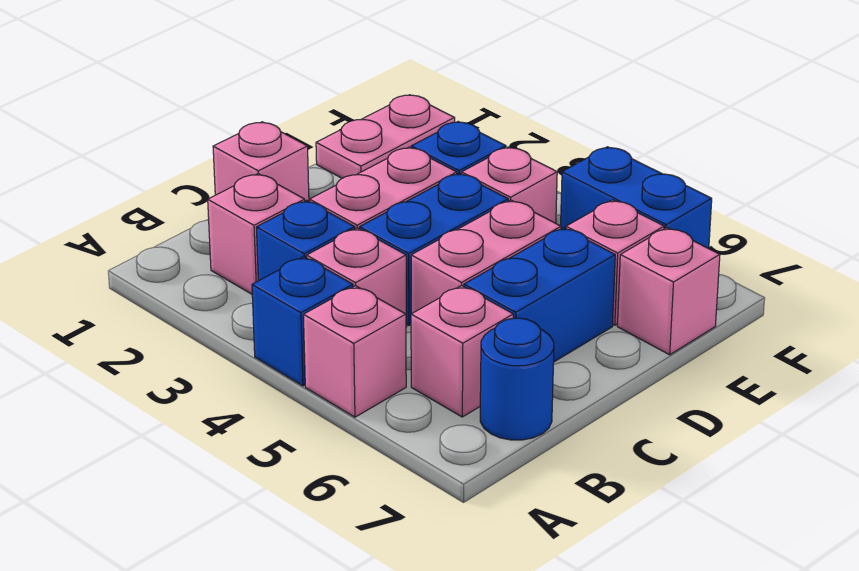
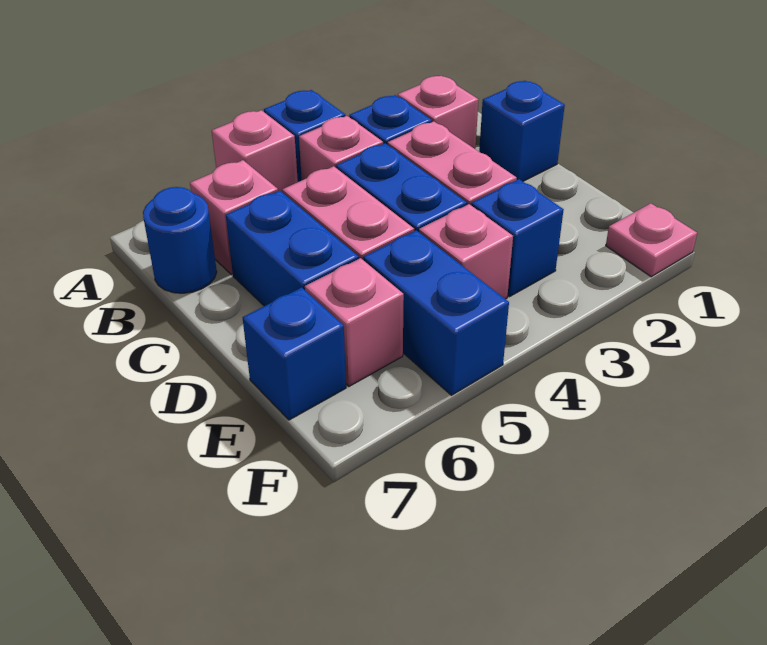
pink brick C1 level 1 -> blue brick C1 level 1
pink plate E1:F1 level 1 -> pink plate F1 level 1
pink brick E7 level 1 -> blue brick E7 level 1
blue brick F5:F6 level 1 -> blue brick E5:F5 level 1

